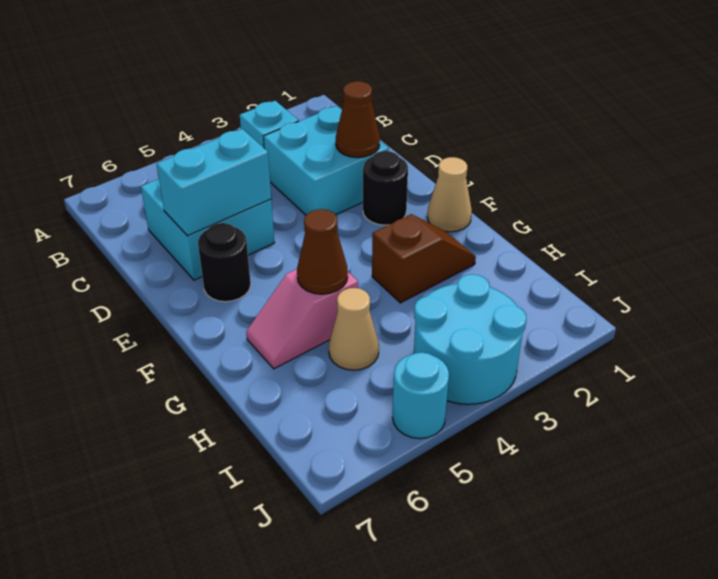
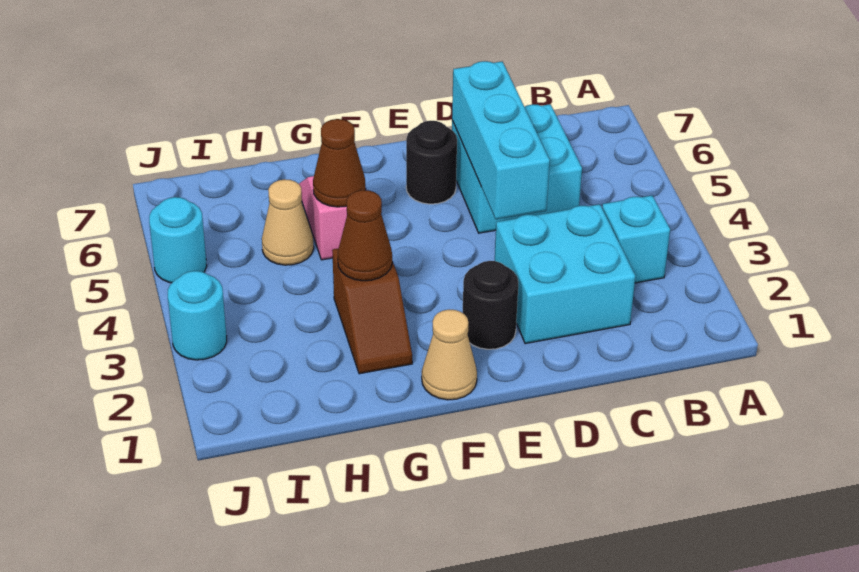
brown cone D2 level 2 -> brown cone G3 level 2
cyan brick D5:D6 level 2 -> cyan brick D4:D6 level 2
cyan round brick I3:J4 level 1 -> cyan round brick J3 level 1

